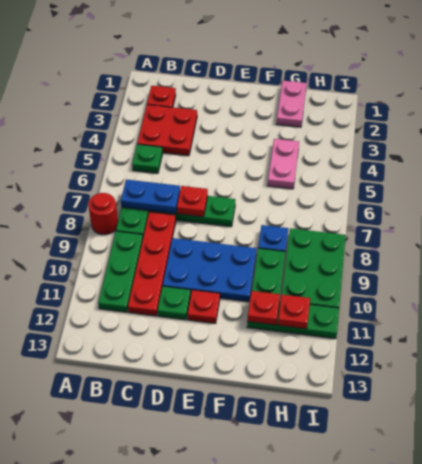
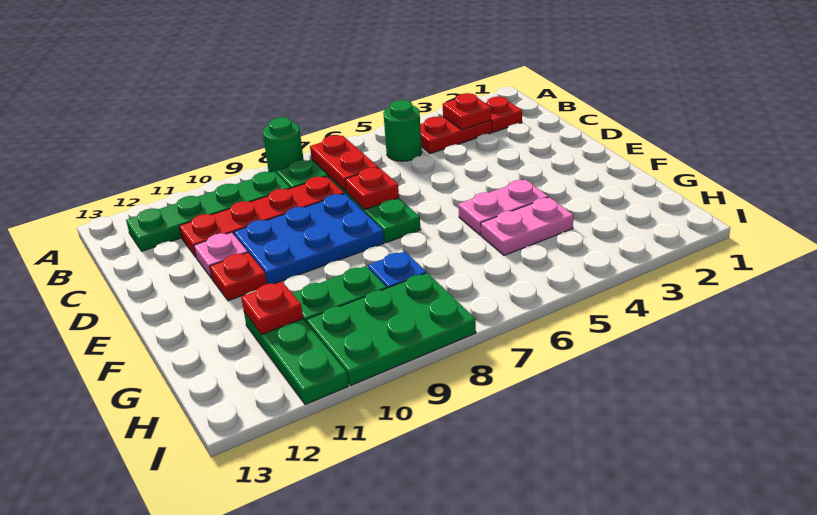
red round brick A8 level 1 -> green round brick A8 level 1
red plate B3:C4 level 1 -> red plate B3:B4 level 1
green plate B5 level 1 -> green round brick B5 level 1
blue plate B7:C7 level 2 -> red plate B7:C7 level 2
green plate B9:B11 level 1 -> green plate B9:B12 level 1
blue plate D9:F10 level 1 -> blue plate D8:E10 level 1
green plate D11 level 1 -> pink plate D11 level 1
pink plate G1:G2 level 1 -> pink plate F4:F5 level 1
red plate H11 level 2 -> red plate B3 level 2

